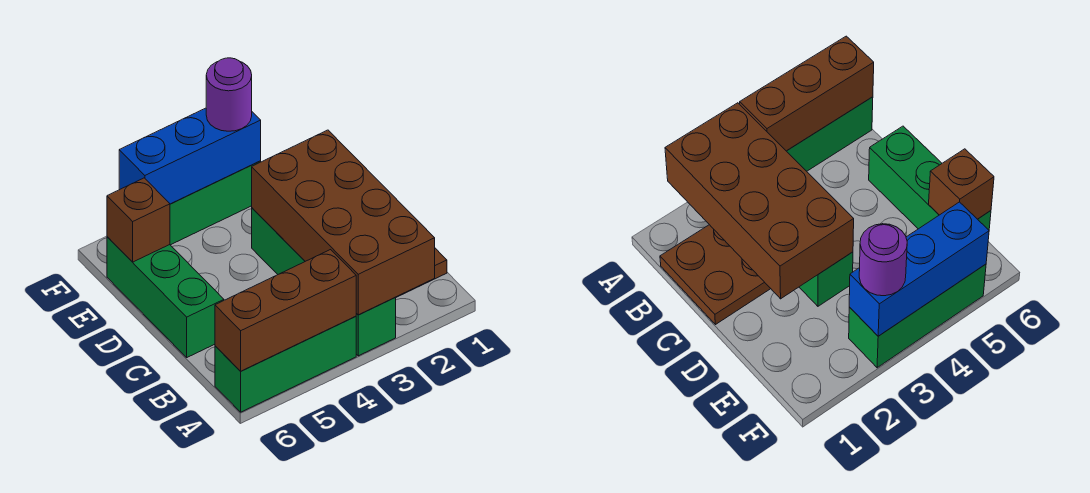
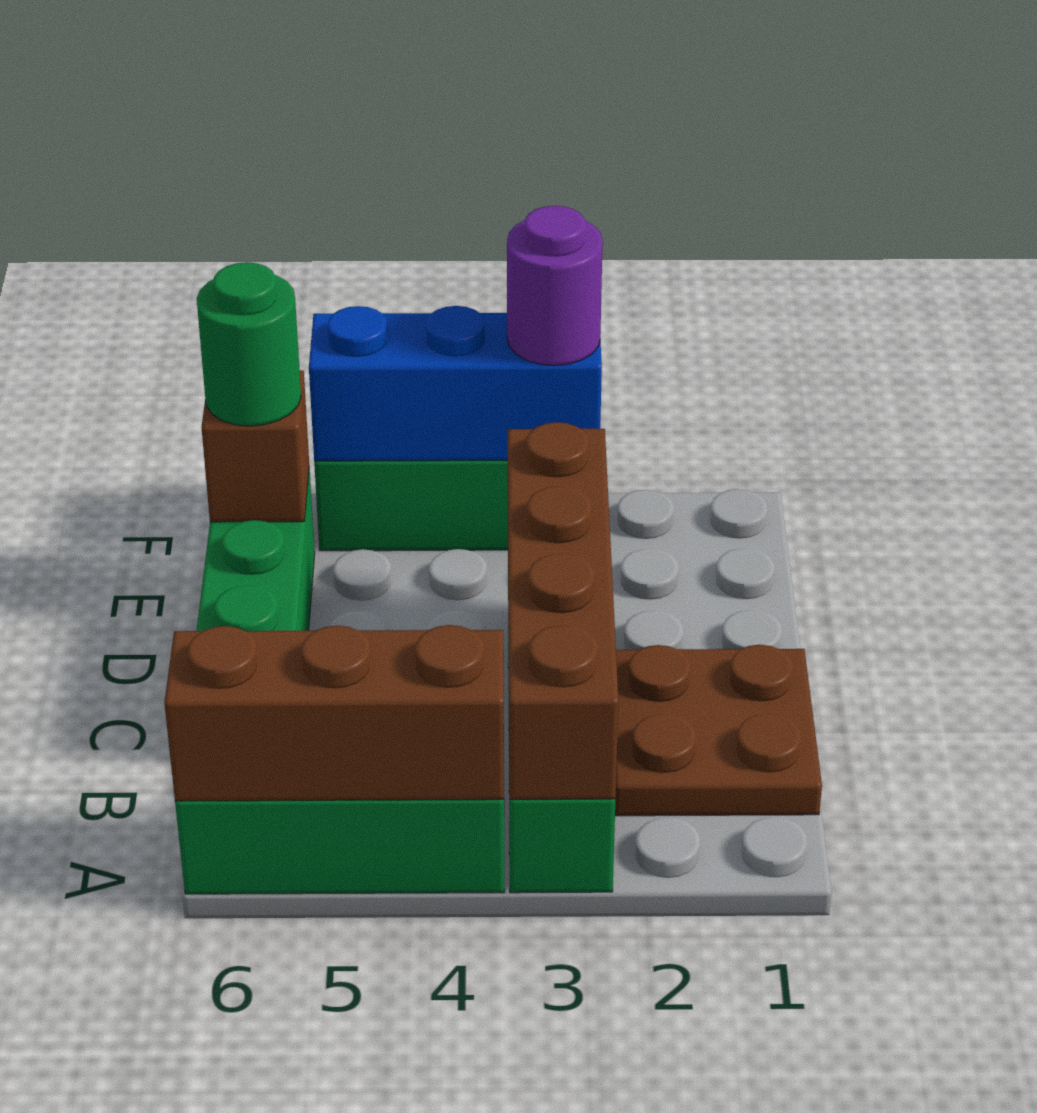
brown brick A2:D3 level 2 -> brown brick A3:D3 level 2
none -> green round brick E6 level 3

